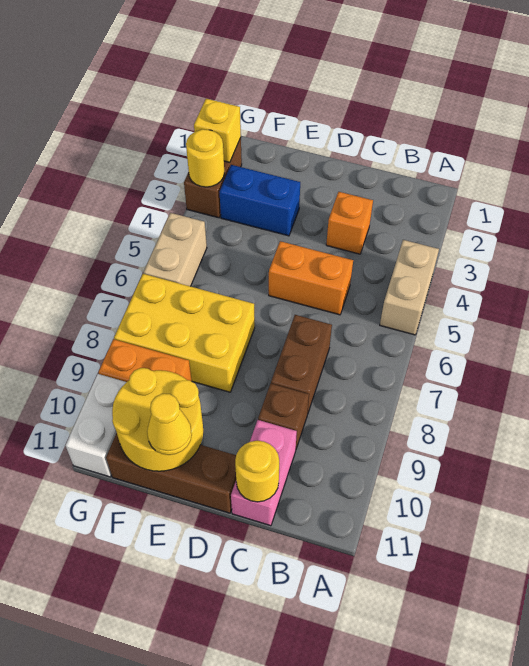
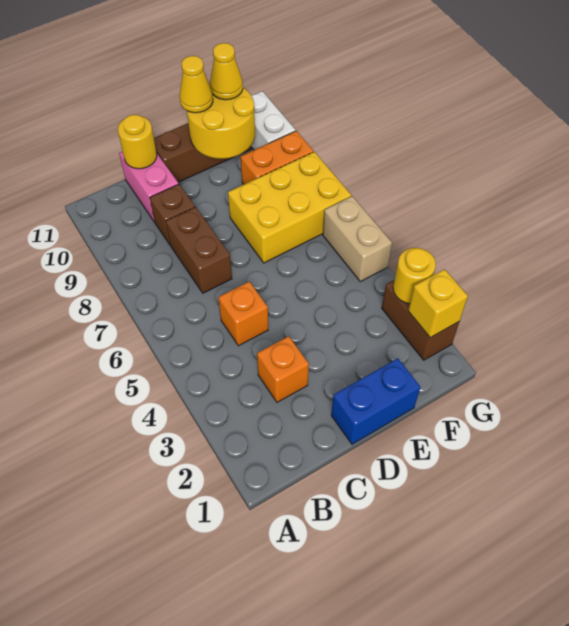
tan brick A4:A5 level 1 -> none
orange brick C5:D5 level 1 -> orange brick C5 level 1
blue brick E3:F3 level 1 -> blue brick D1:E1 level 1
none -> yellow cone F11 level 3

